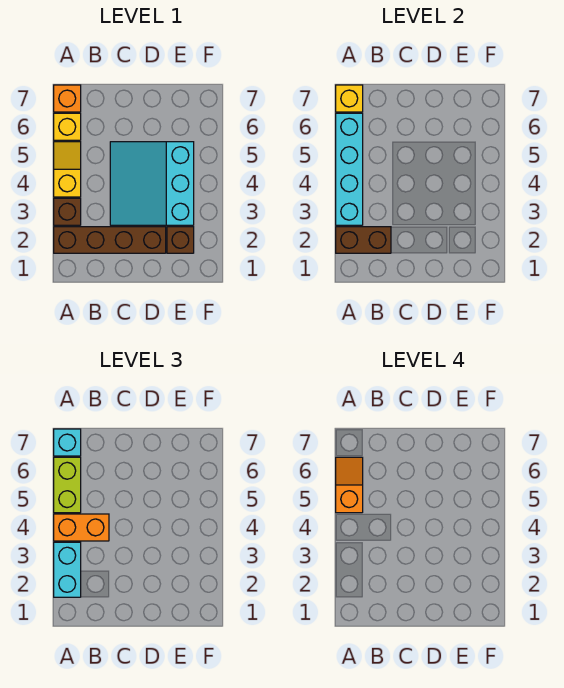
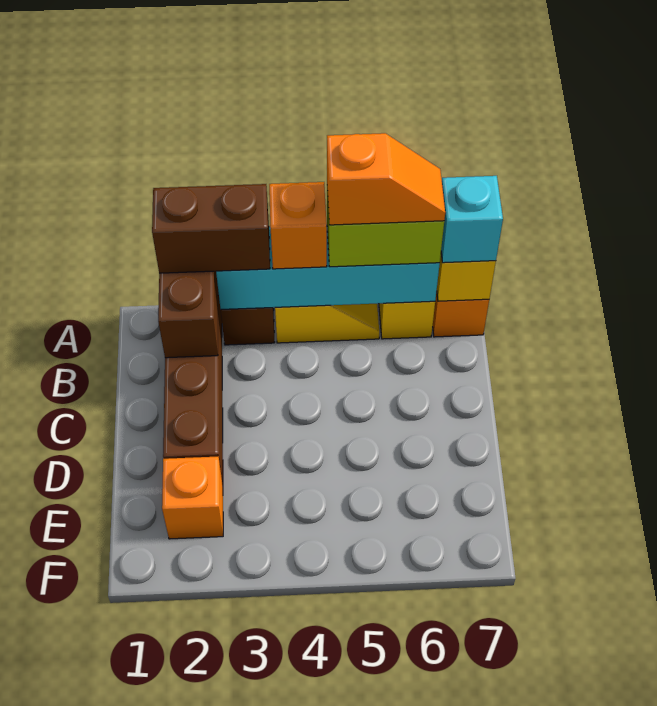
cyan brick A2:A3 level 3 -> brown brick A2:A3 level 3
orange brick A4:B4 level 3 -> orange brick A4 level 3
cyan slope C3:E5 level 1 top E -> none
brown brick E2 level 1 -> orange brick E2 level 1

